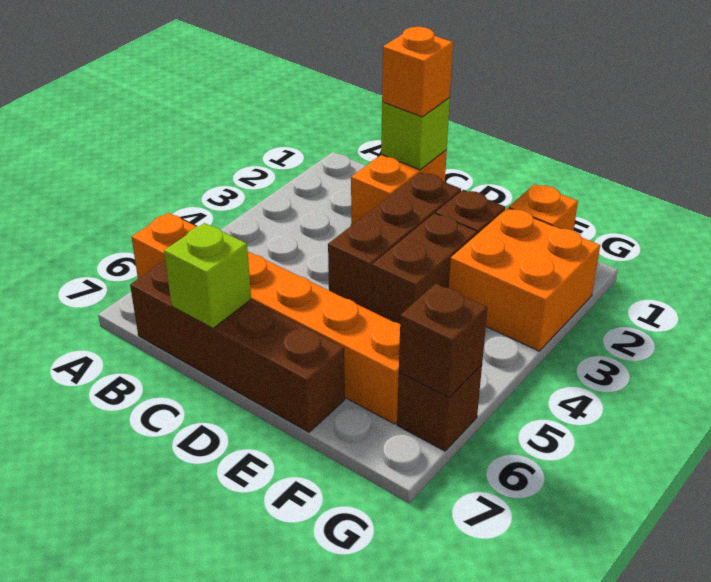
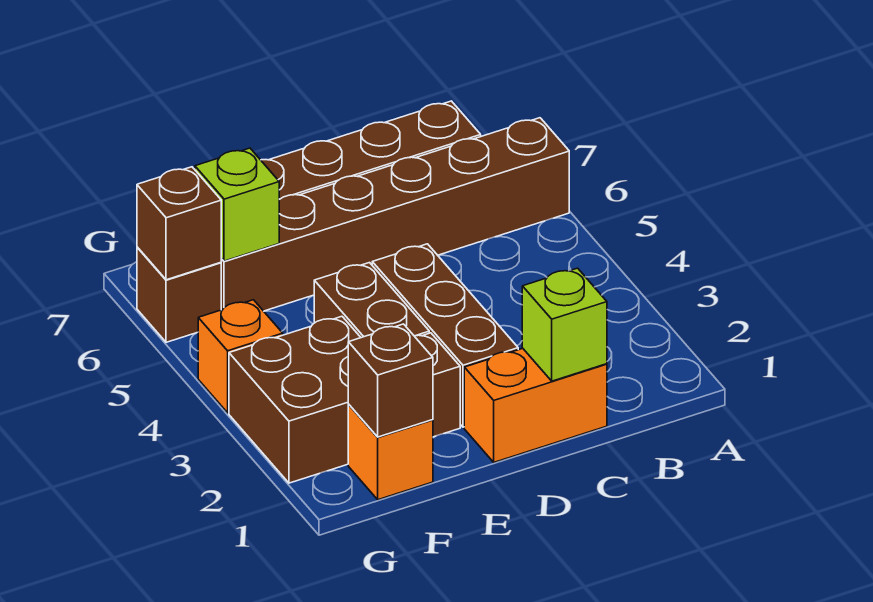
orange brick A6:F6 level 1 -> brown brick A6:F6 level 1
orange brick C1:C2 level 1 -> orange brick C1:D1 level 1
orange brick C1 level 3 -> orange brick G4 level 1
lime brick C7 level 2 -> lime brick F6 level 2
none -> brown brick F1 level 2
orange brick F2:G3 level 1 -> brown brick F2:G3 level 1

